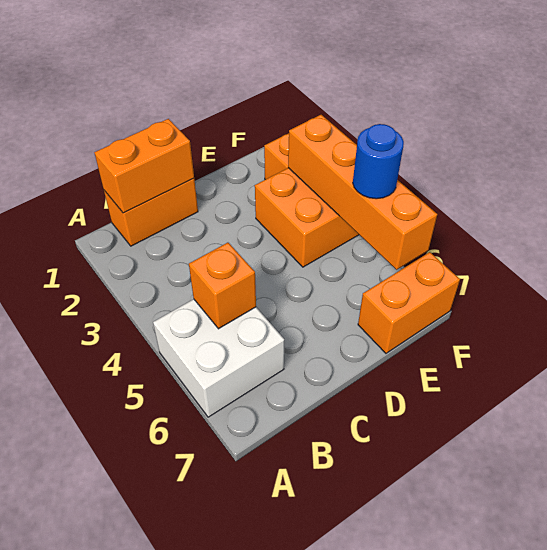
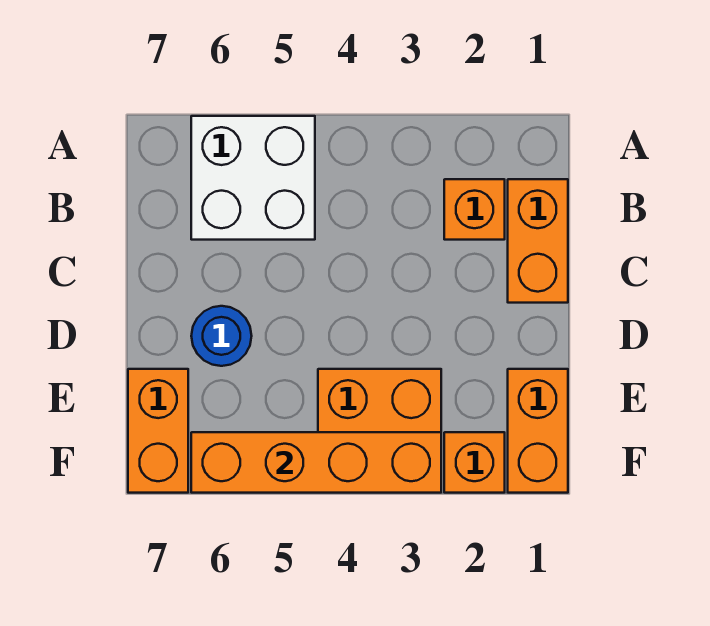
orange brick B1:C1 level 2 -> orange brick E1:F1 level 1
orange brick B5 level 2 -> orange brick B2 level 1
blue round brick F5 level 3 -> blue round brick D6 level 1

